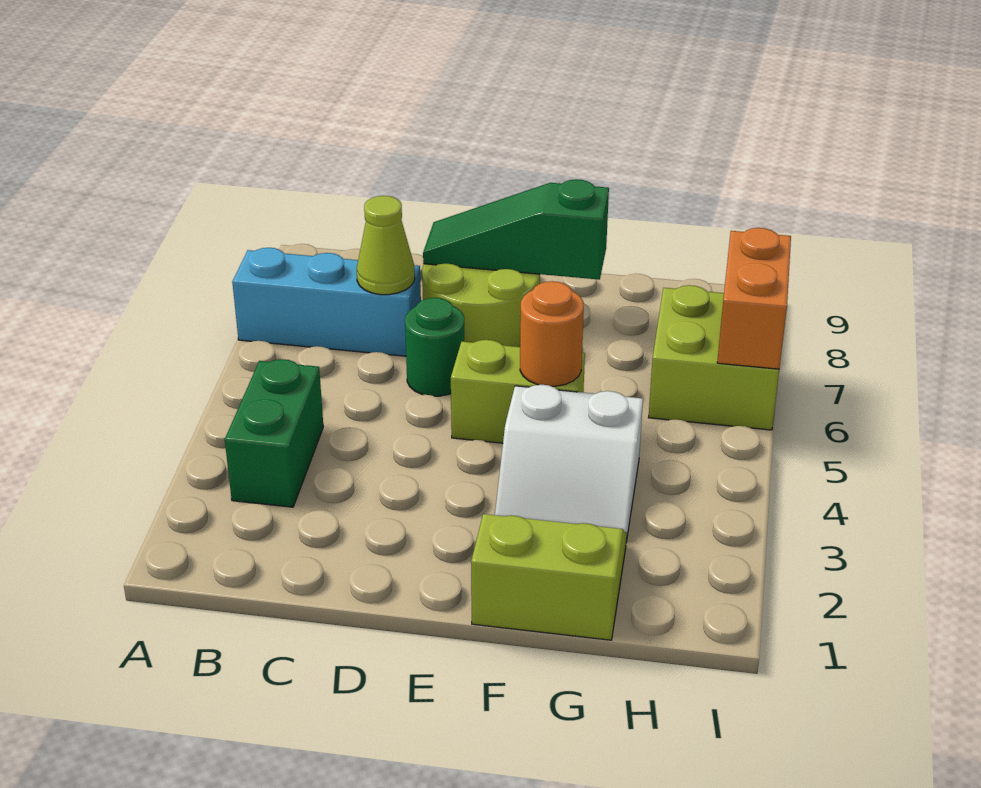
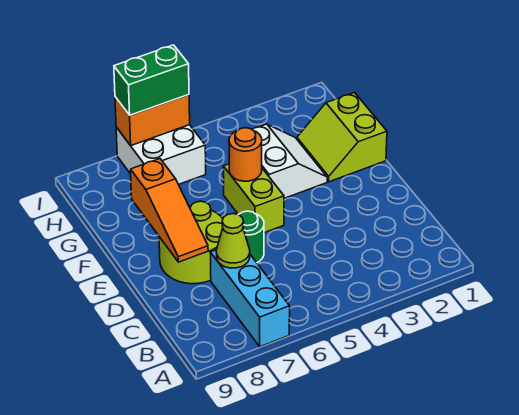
green brick B3:B4 level 1 -> green brick I6:I7 level 3
green slope D8:F8 level 2 top F -> orange slope D8:F8 level 2 top F
lime brick H6:I7 level 1 -> white brick H6:I7 level 1

